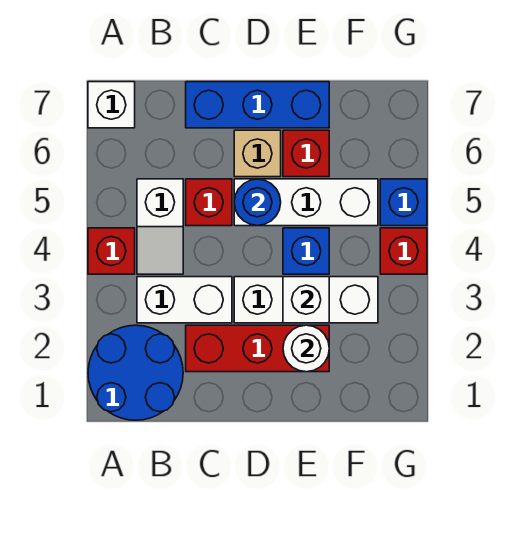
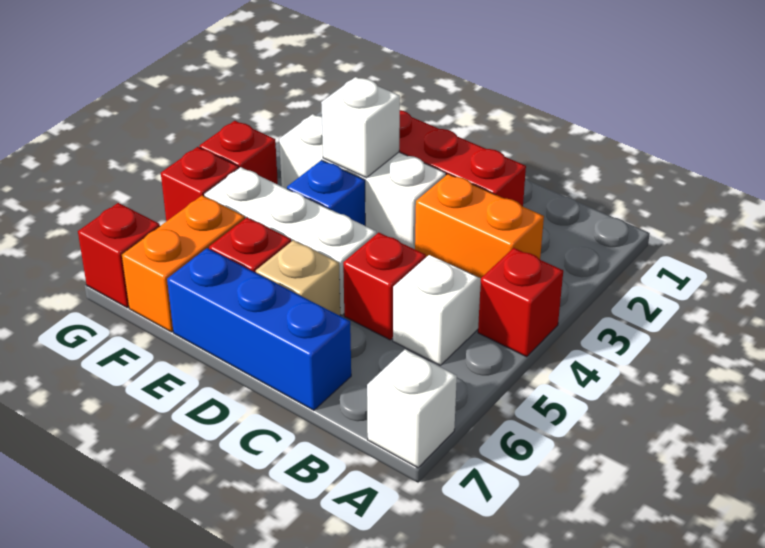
blue round brick A1:B2 level 1 -> none
white brick B3:C3 level 1 -> orange brick B3:C3 level 1
blue round brick D5 level 2 -> none
white round brick E2 level 2 -> none
none -> orange brick F6:F7 level 1
blue brick G5 level 1 -> red brick G5 level 1
none -> red brick G7 level 1

